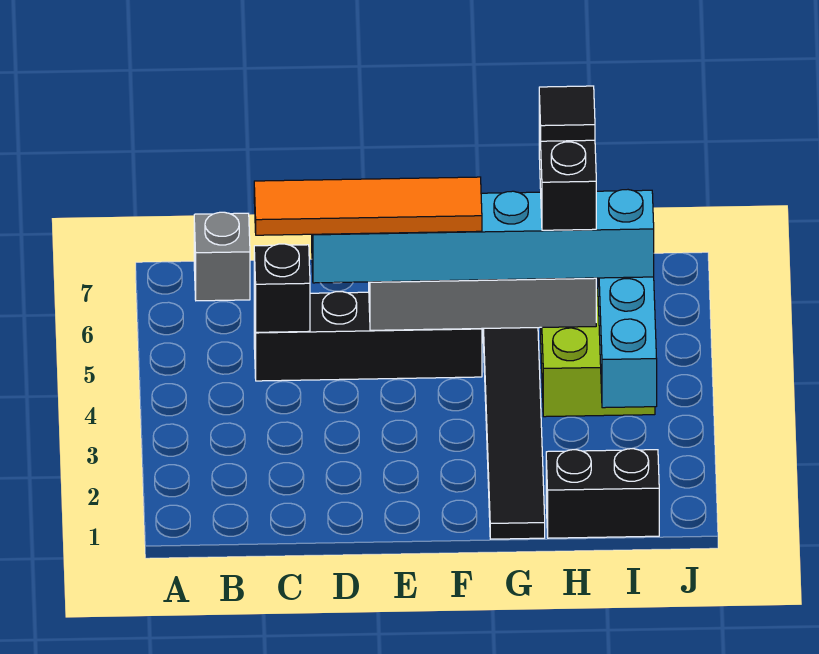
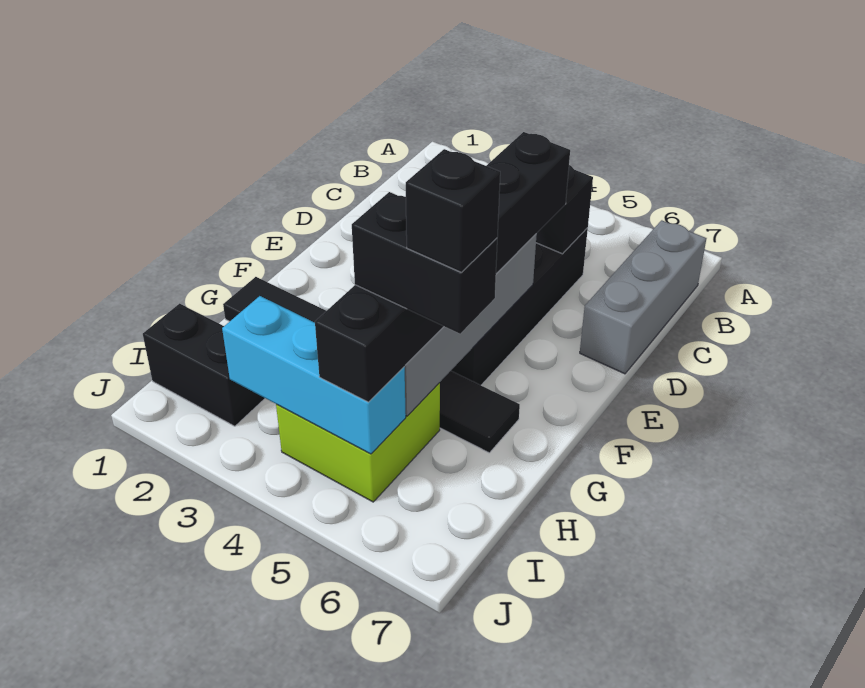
grey brick B7 level 1 -> grey brick B7:D7 level 1
orange tile C5:F5 level 4 -> none
cyan brick D5:I5 level 3 -> black brick D5:I5 level 3
black brick H1:I1 level 1 -> black brick I1:I2 level 1
black tile H6 level 5 -> black brick H6 level 5

